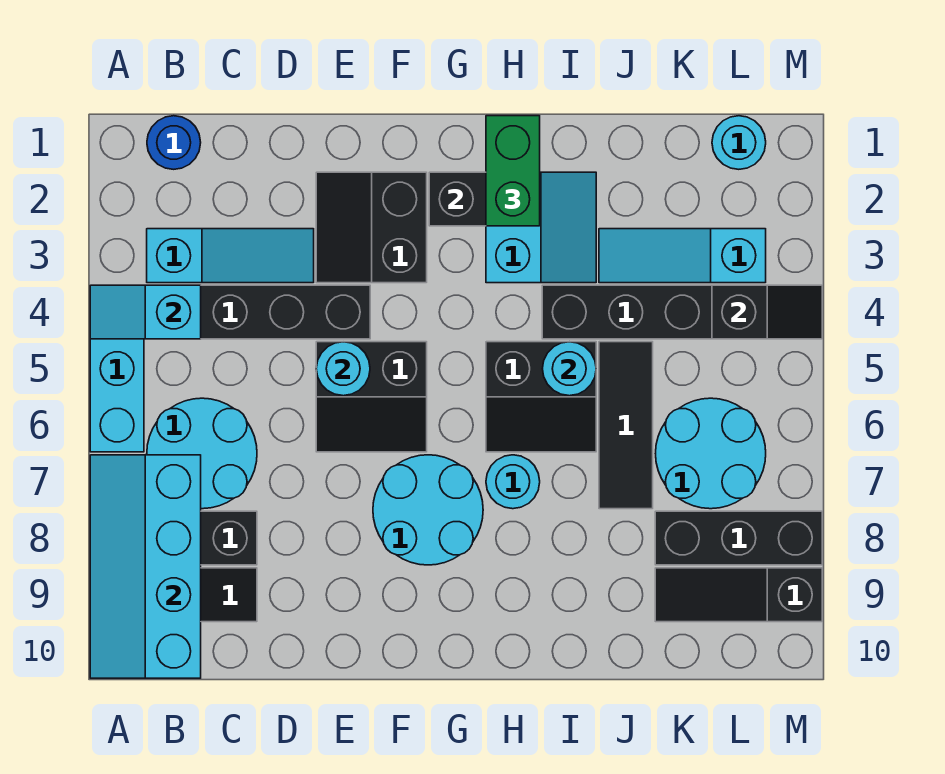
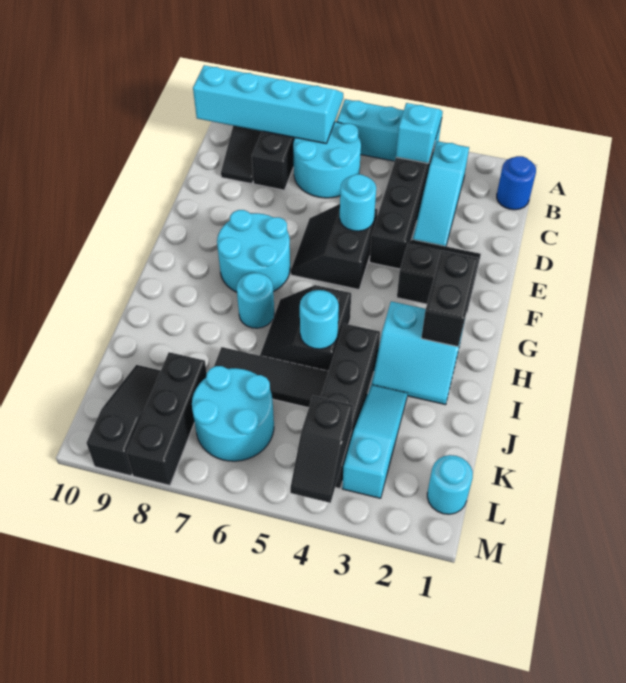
green brick H1:H2 level 3 -> none

